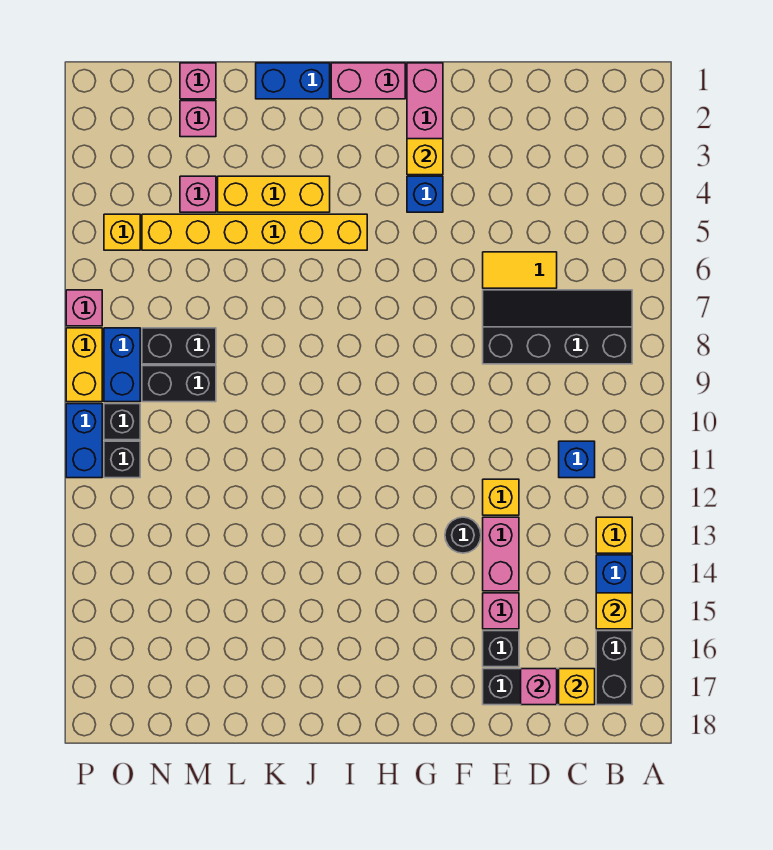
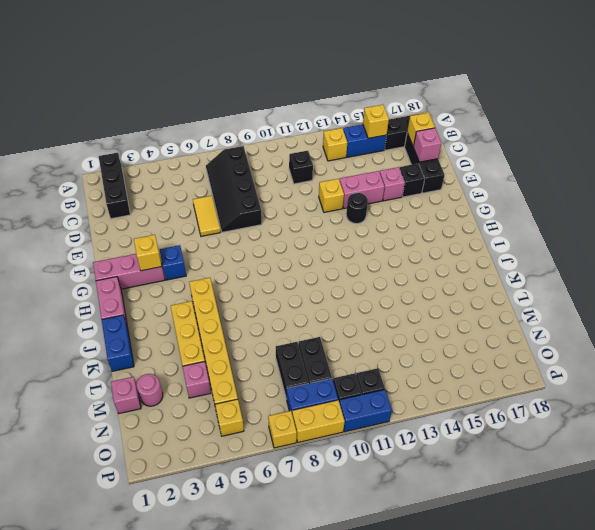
none -> black brick A2:C2 level 1
blue brick C11 level 1 -> black brick C11 level 1
pink brick M2 level 1 -> pink round brick M2 level 1
pink brick P7 level 1 -> yellow brick P7 level 1

